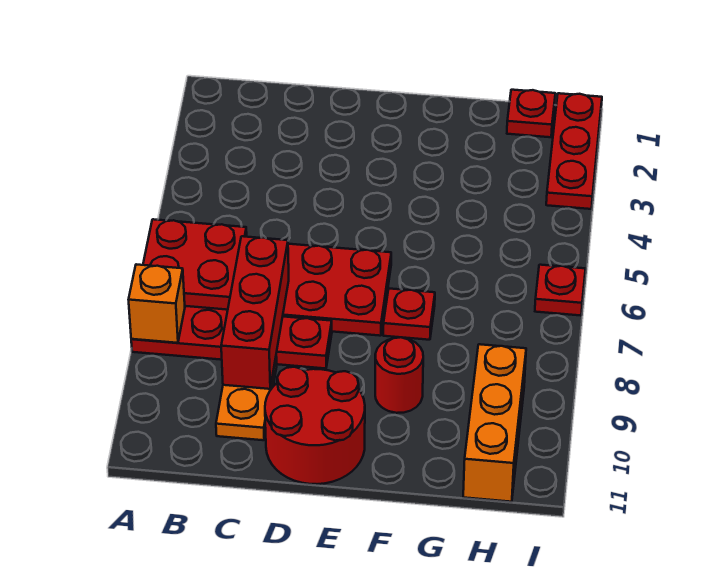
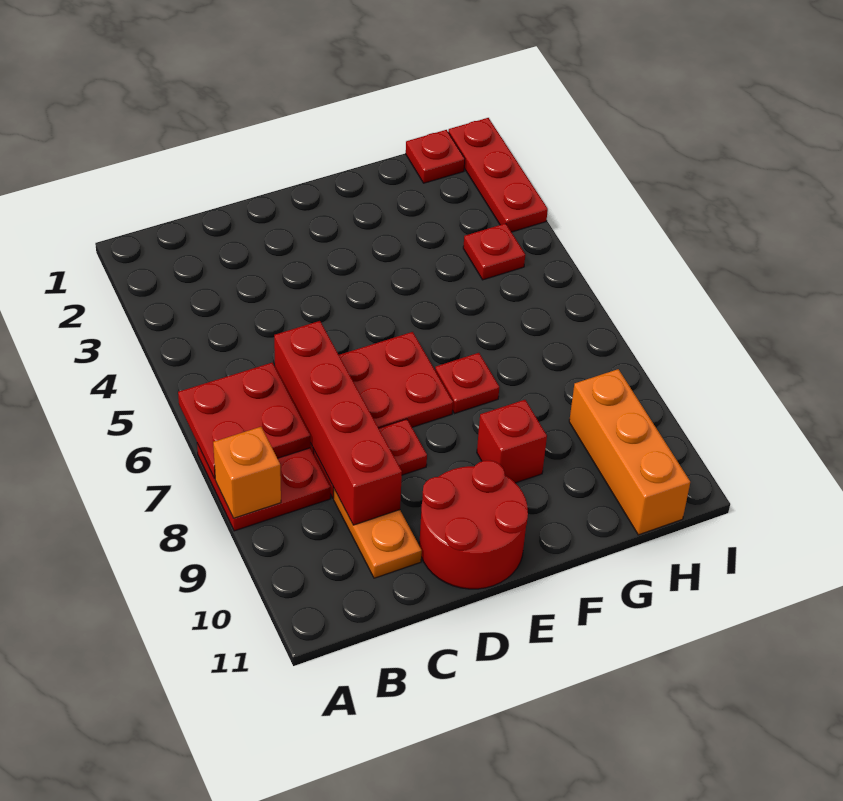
red brick C7:C9 level 2 -> red brick C6:C9 level 2
red round brick F9 level 1 -> red brick F9 level 1
red plate I6 level 1 -> red plate H4 level 1

